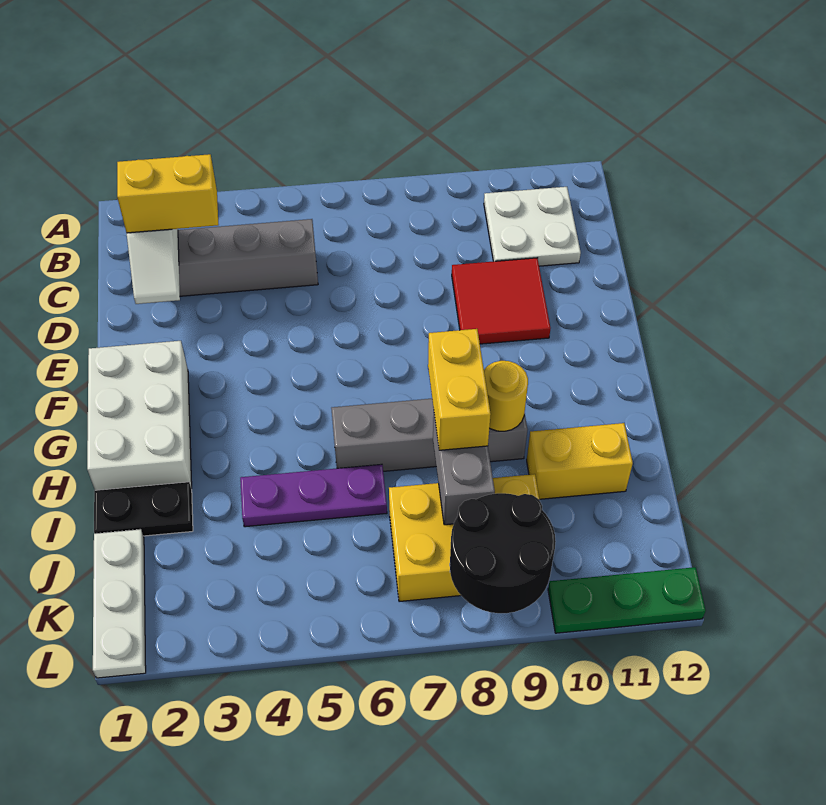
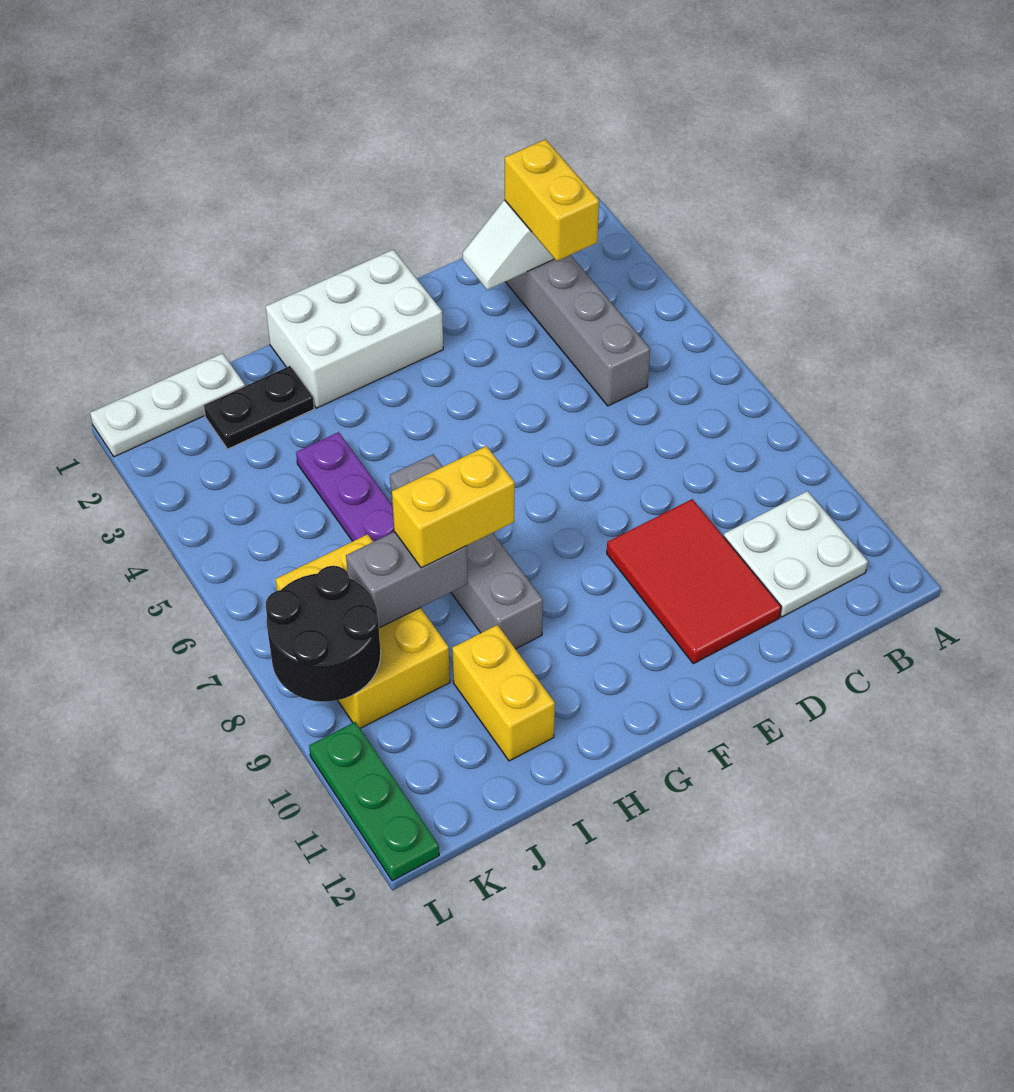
red tile D9:E10 level 1 -> red tile D9:E11 level 1
yellow round brick H9 level 2 -> none
black plate I1:I2 level 1 -> black plate I2:J2 level 1

